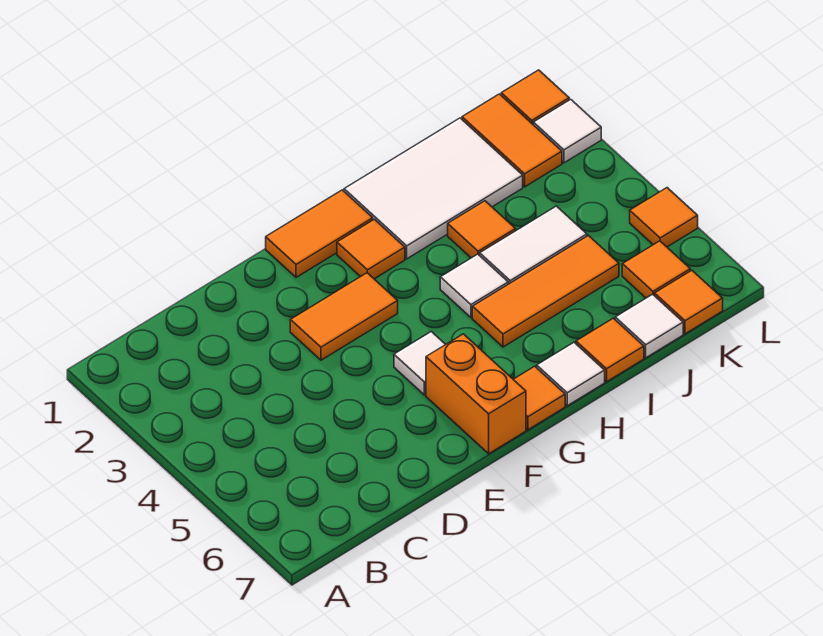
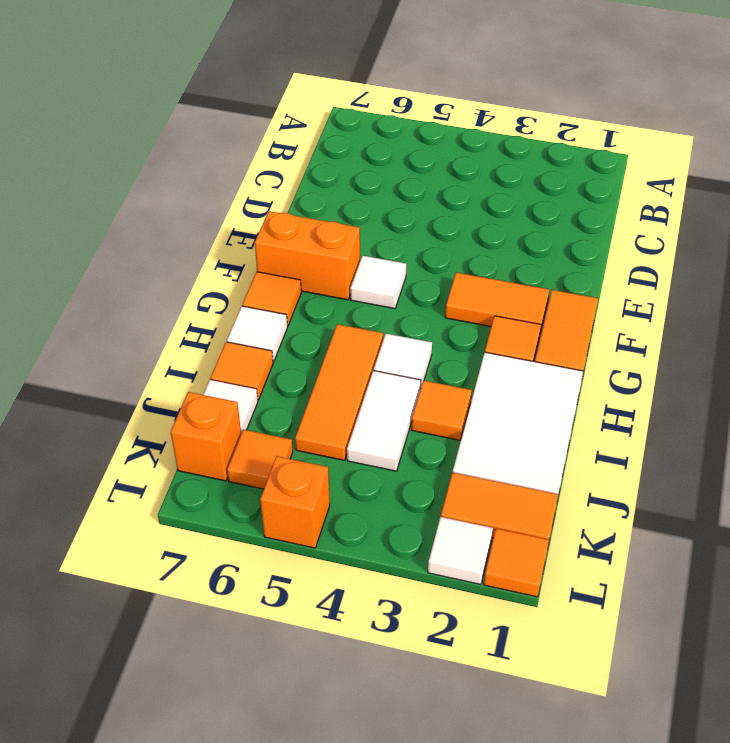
orange tile E3:F3 level 1 -> orange tile F2:F3 level 1
orange tile K7 level 1 -> orange brick K7 level 1
orange tile L5 level 1 -> orange brick L5 level 1

